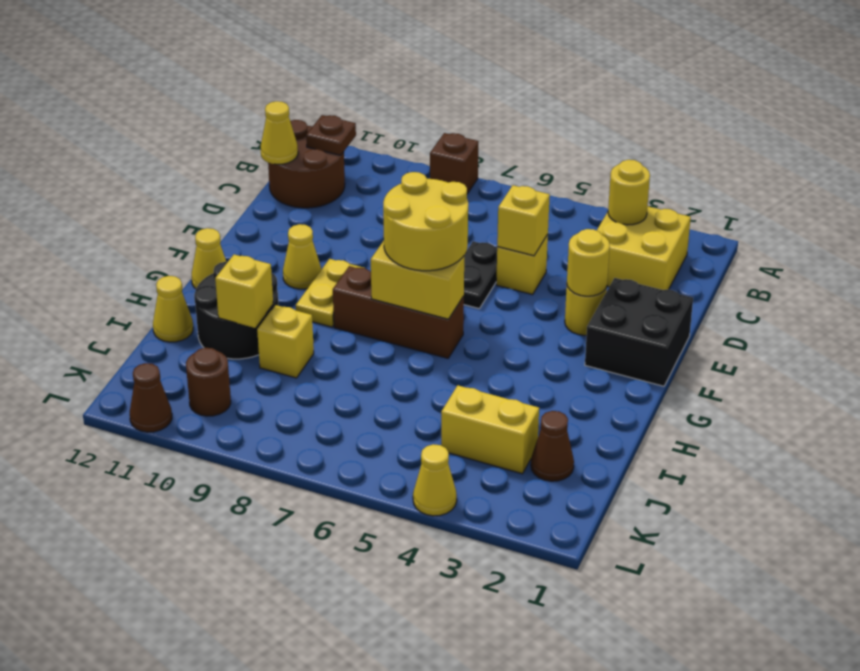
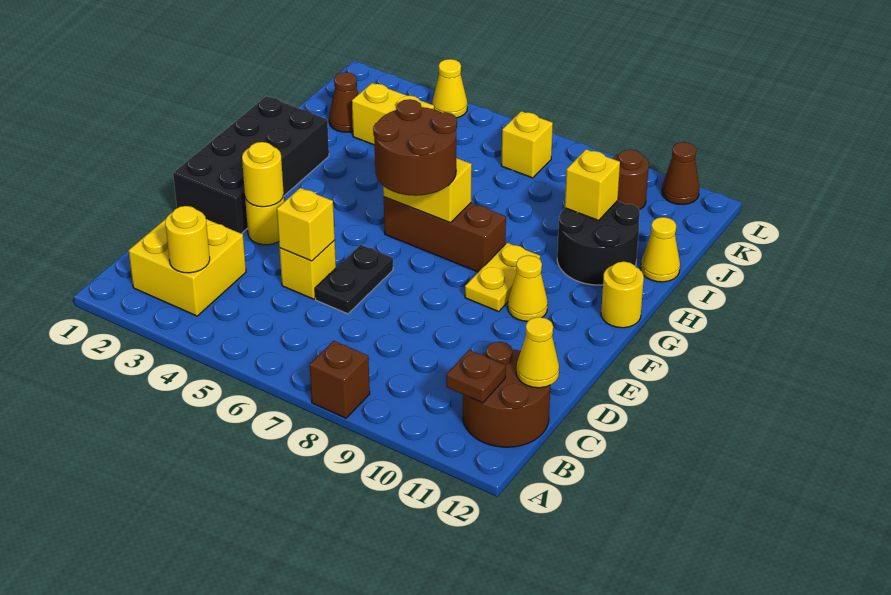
black brick E1:F2 level 1 -> black brick E1:H2 level 1
yellow round brick F6:G7 level 3 -> brown round brick F6:G7 level 3
yellow cone G12 level 1 -> yellow round brick G12 level 1
yellow brick I9 level 1 -> yellow brick K7 level 1

